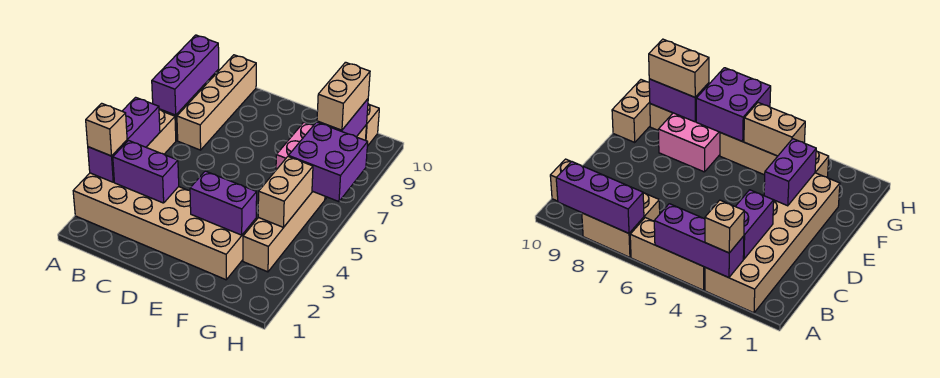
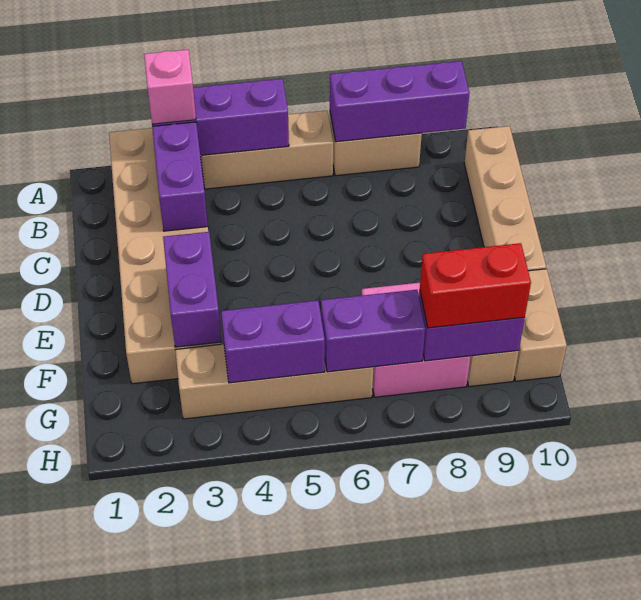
tan brick A3 level 3 -> pink brick A3 level 3
tan brick B7:B10 level 1 -> tan brick B10:E10 level 1
tan brick G4:G5 level 2 -> purple brick G4:G5 level 2
purple brick G6:H7 level 2 -> purple brick G6:G7 level 2
tan brick G8:G9 level 3 -> red brick G8:G9 level 3

